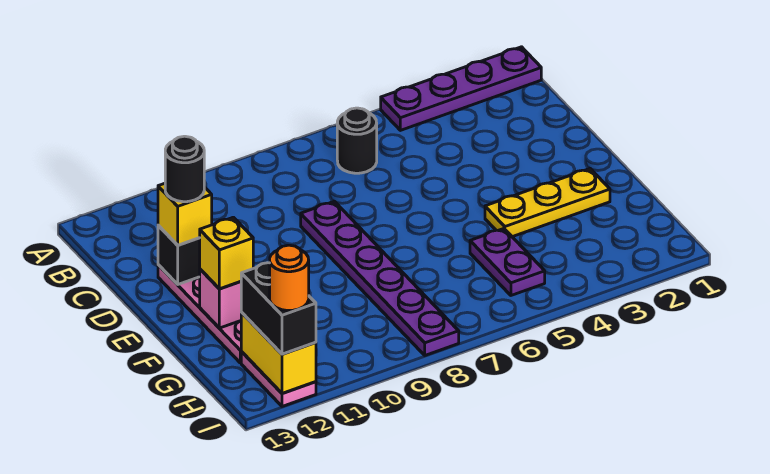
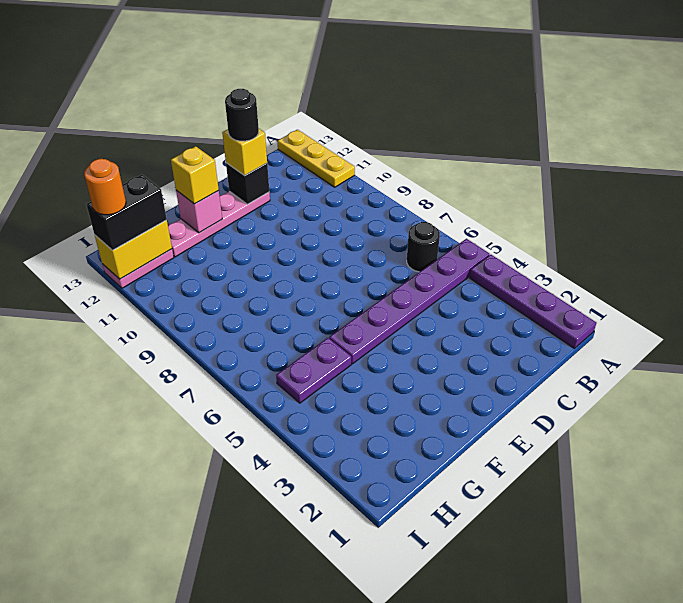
purple plate D8:I8 level 1 -> purple plate A5:F5 level 1
yellow plate F2:F4 level 1 -> yellow plate A11:A13 level 1

